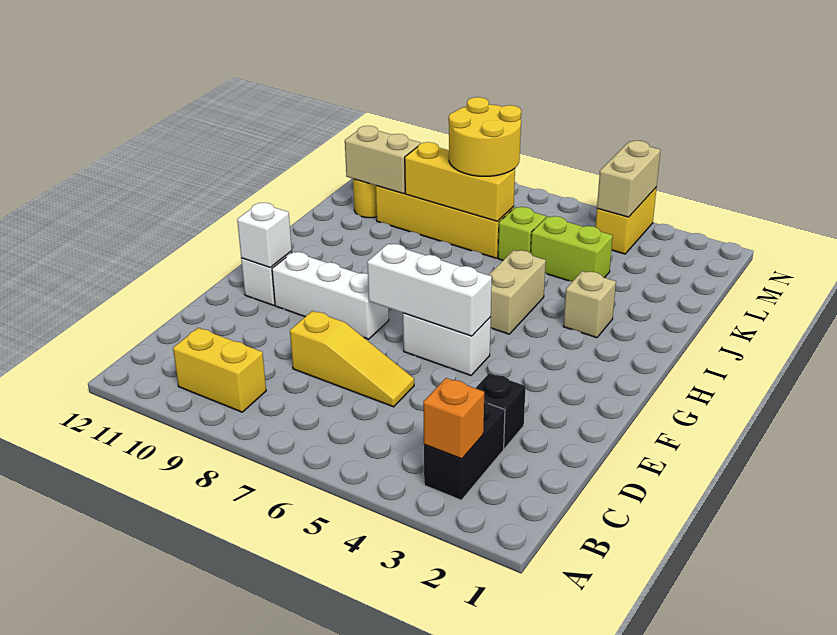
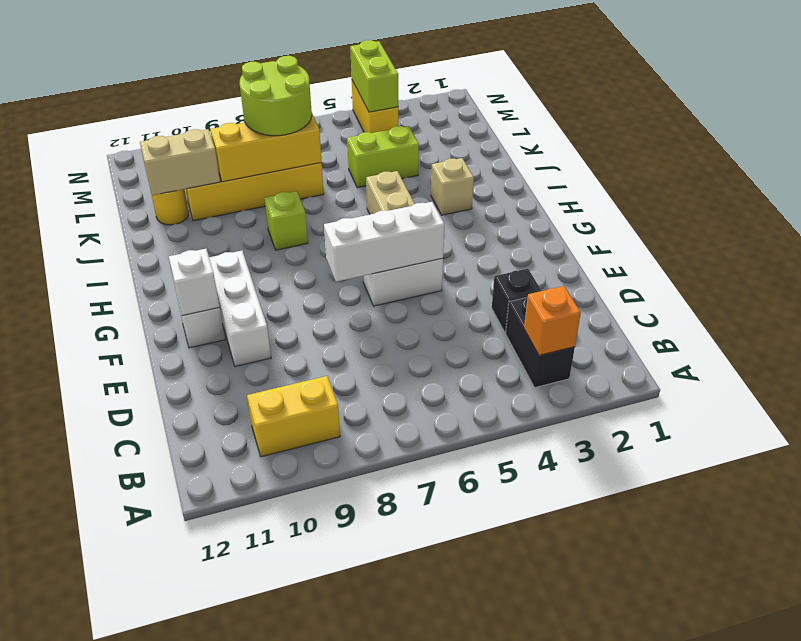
yellow slope D6:D8 level 1 top 8 -> none
white brick F8:F10 level 1 -> white brick E10:G10 level 1
lime brick K6 level 1 -> lime brick I8 level 1
yellow round brick K7:L8 level 3 -> lime round brick K7:L8 level 3
tan brick M4:N4 level 2 -> lime brick M4:N4 level 2

